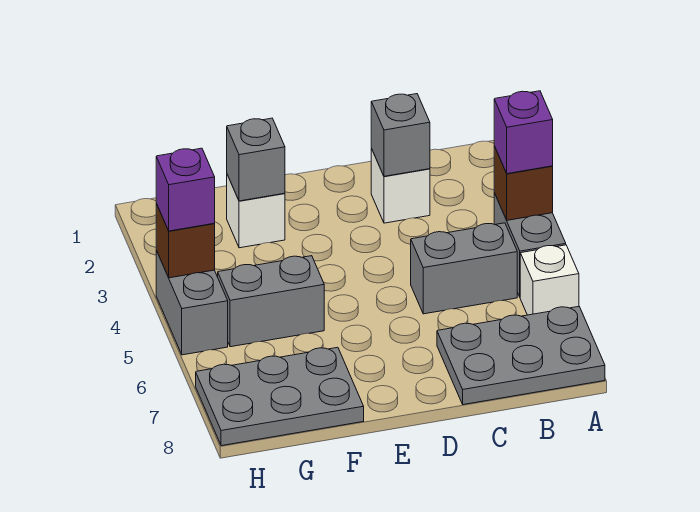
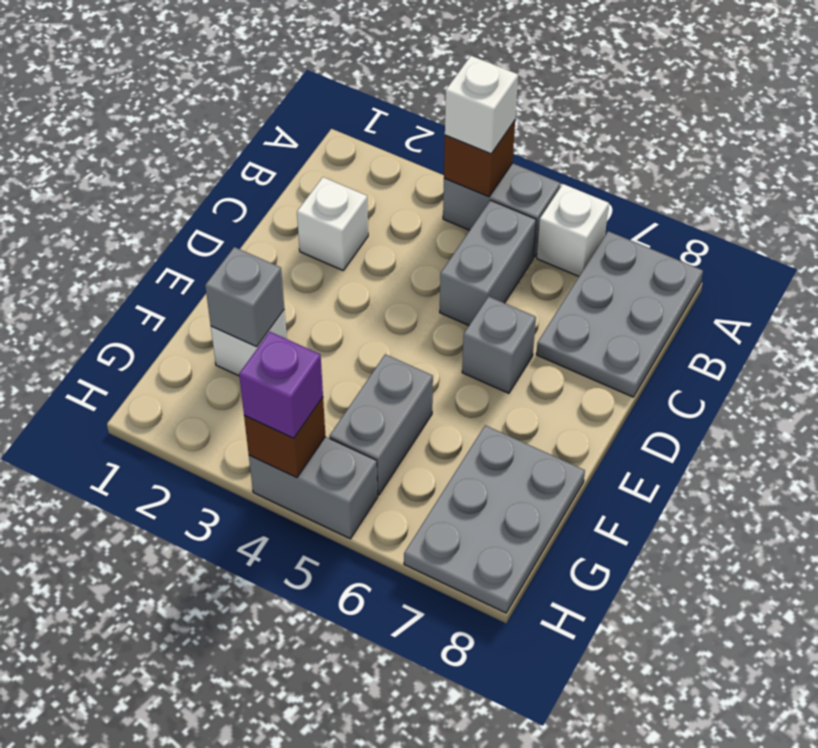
purple brick A4 level 3 -> white brick A4 level 3
grey brick C2 level 2 -> grey brick D6 level 1

